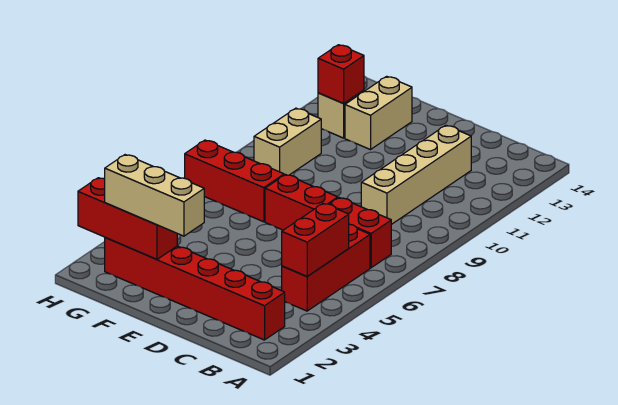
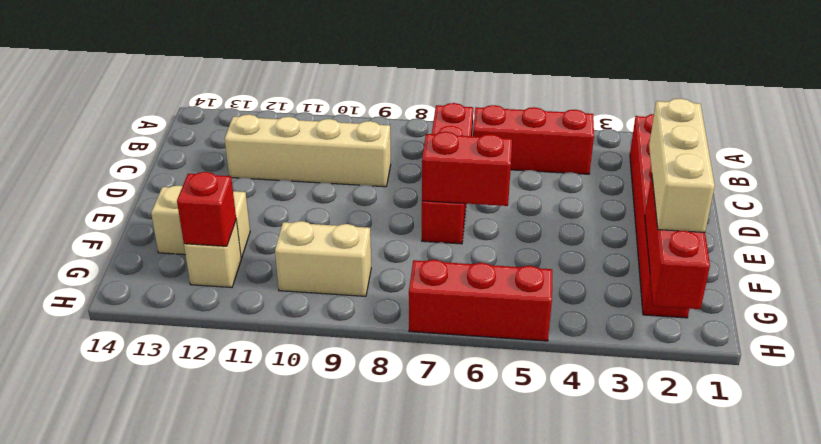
red brick B4:B5 level 2 -> red brick E6:E7 level 2
red brick F7:H7 level 1 -> red brick H5:H7 level 1

